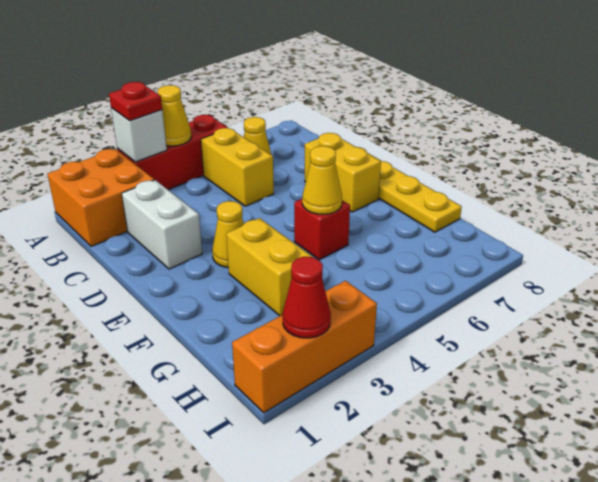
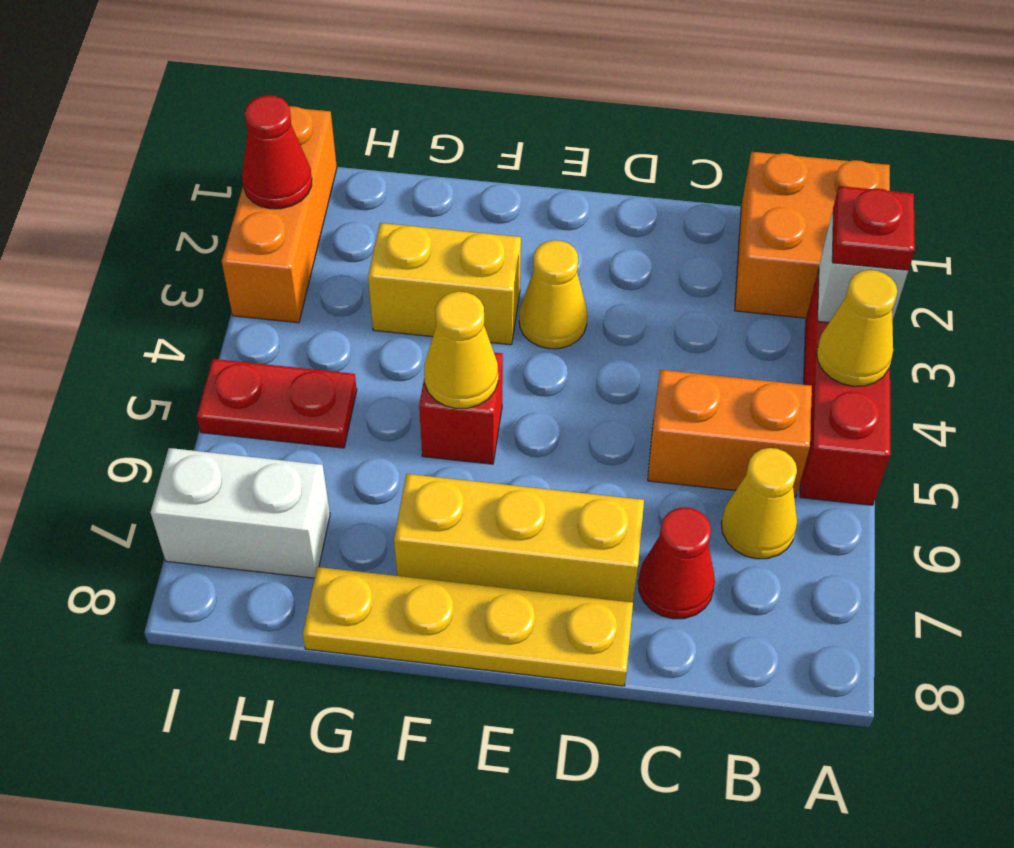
yellow brick B5:C5 level 1 -> orange brick B5:C5 level 1
white brick C2:D2 level 1 -> white brick H7:I7 level 1
none -> red cone C7 level 1
yellow brick D7:E7 level 1 -> yellow brick D7:F7 level 1
none -> red plate H5:I5 level 1

